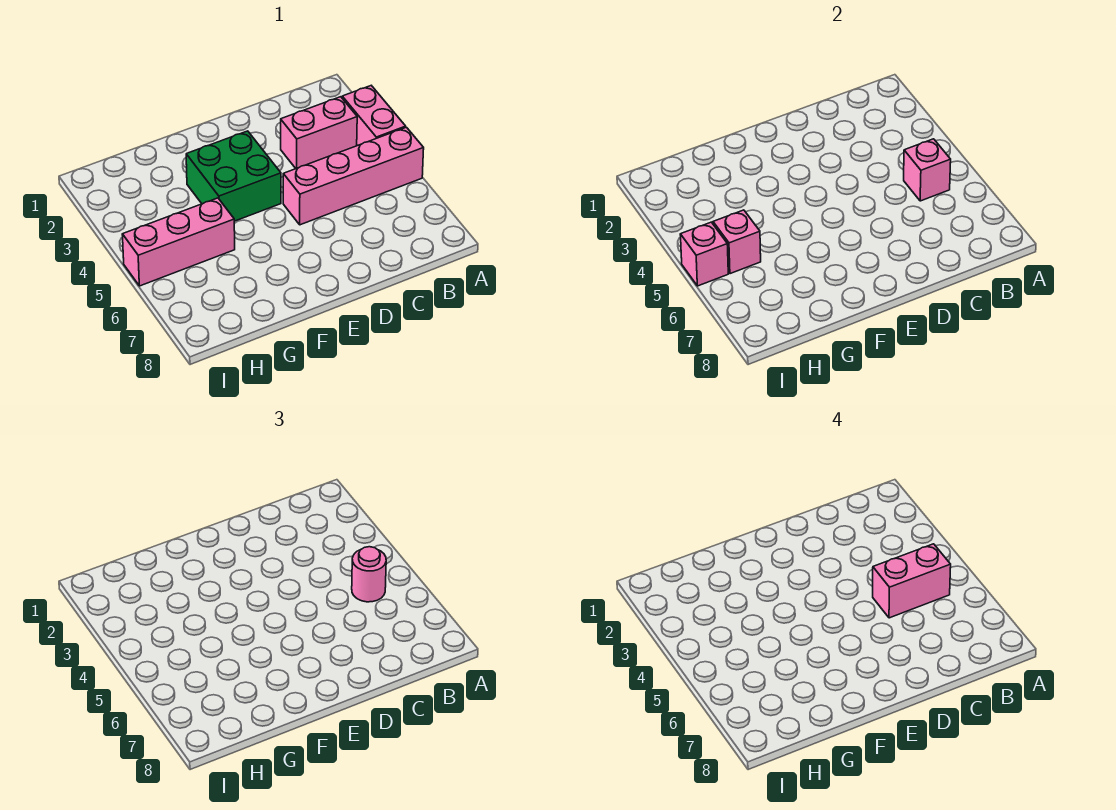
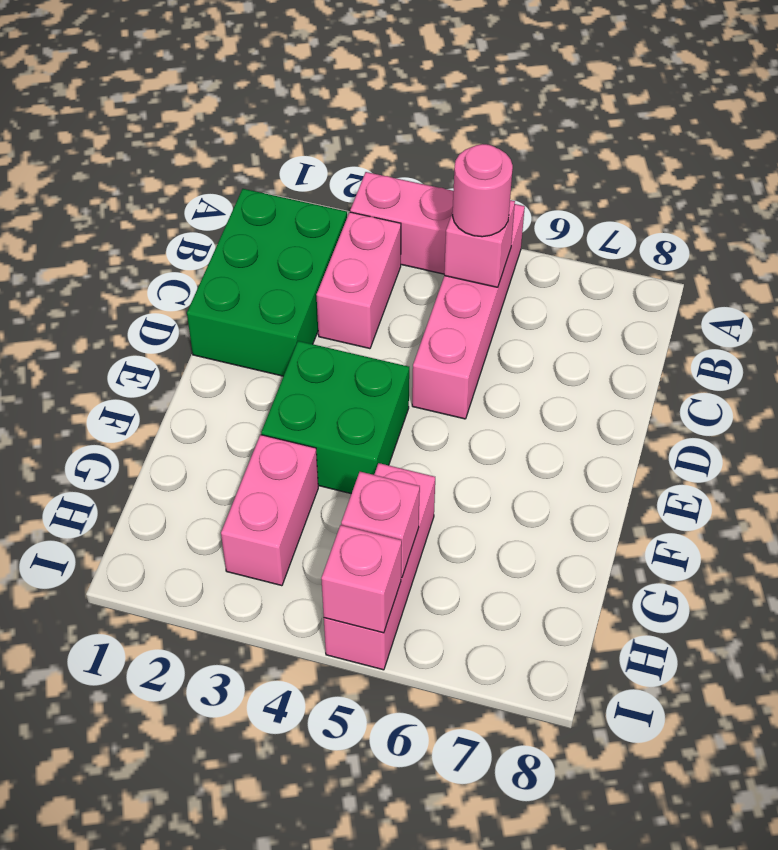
none -> green brick B1:D2 level 1
pink brick B5:C5 level 4 -> pink brick G3:H3 level 1

